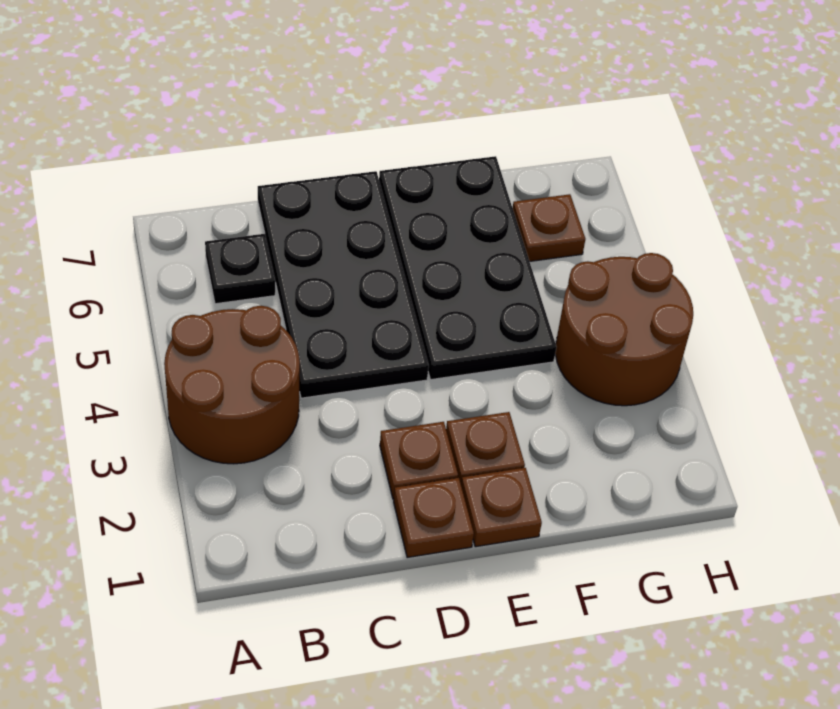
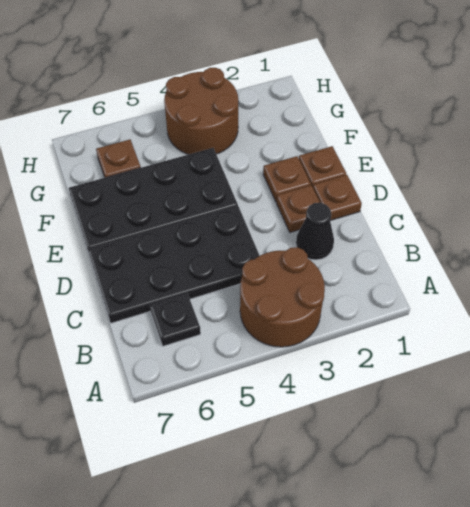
none -> black cone C2 level 1

